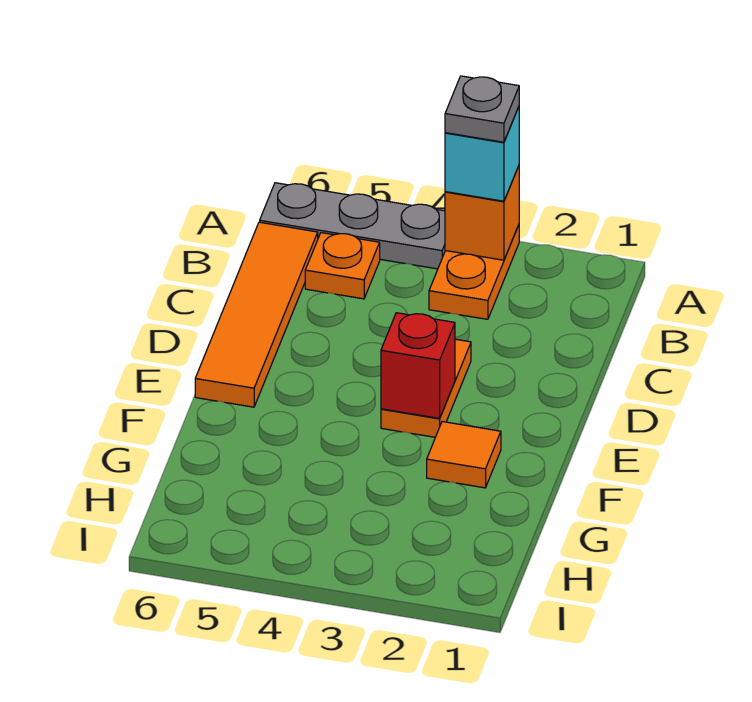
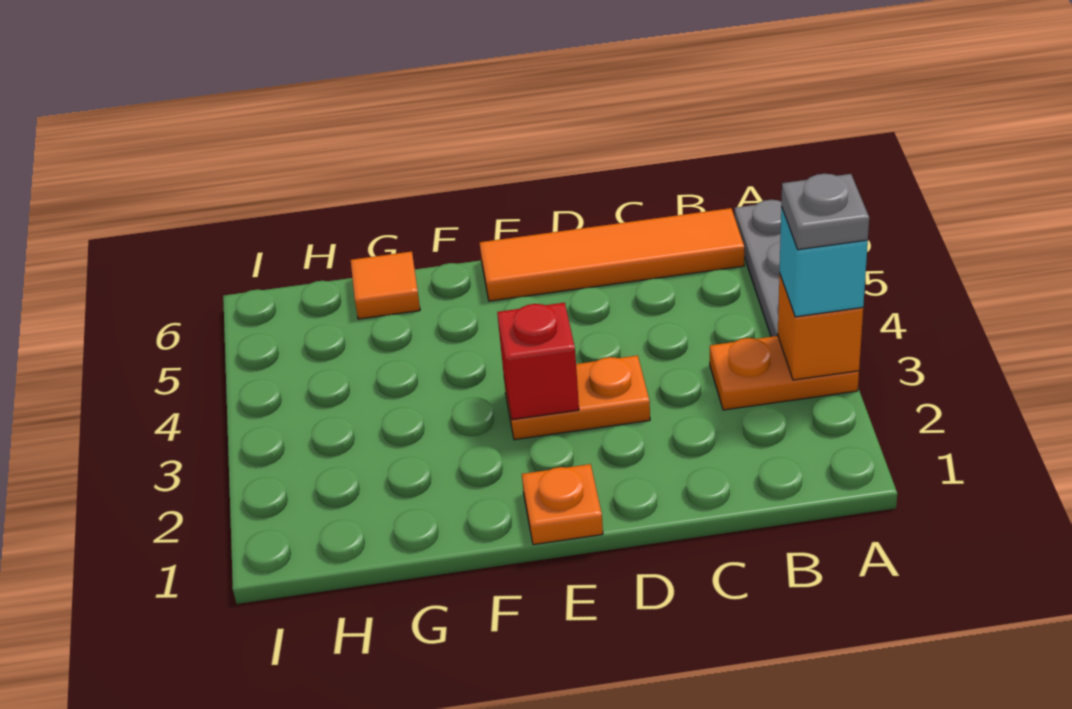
orange plate B5 level 1 -> orange plate E1 level 1
orange tile F2 level 1 -> orange tile G6 level 1

